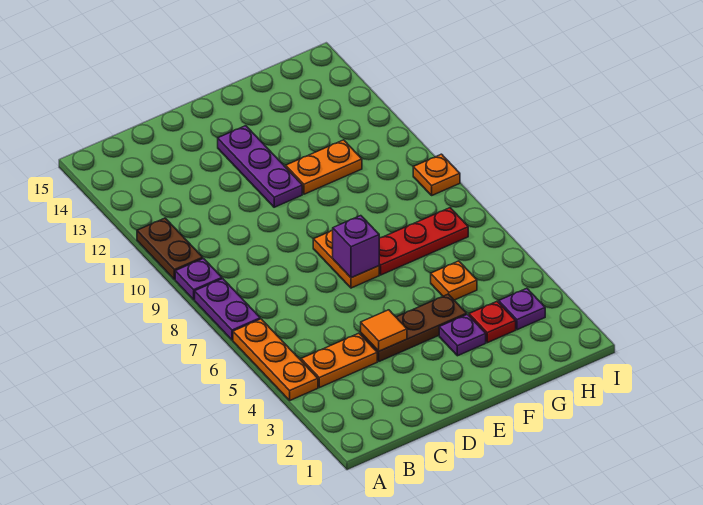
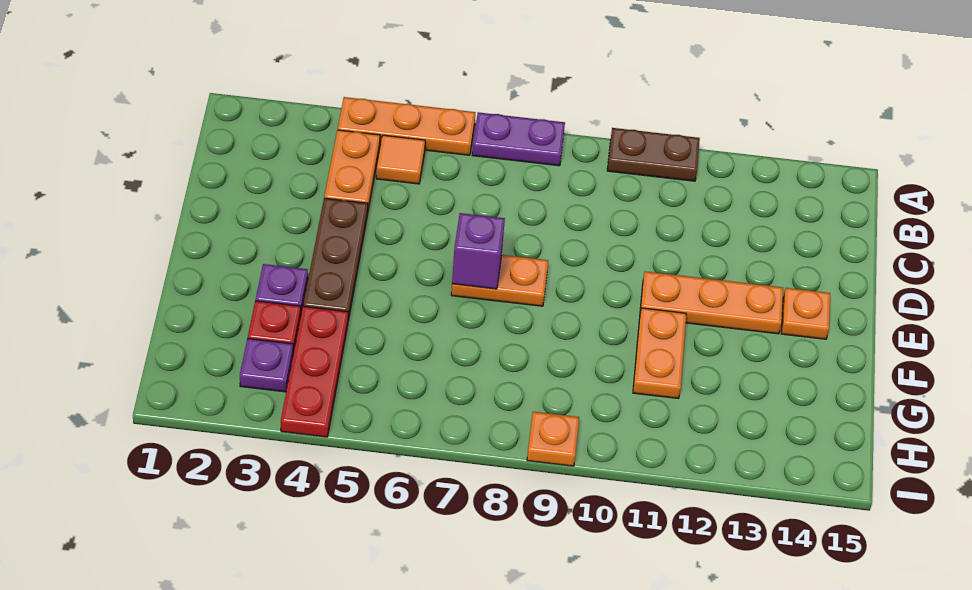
purple plate A9 level 1 -> none
orange tile D4 level 2 -> orange tile B5 level 1
purple plate E11:E13 level 1 -> orange plate E11:E13 level 1
red plate F7:H7 level 1 -> red plate G4:I4 level 1
orange plate G5 level 1 -> orange plate E14 level 1

